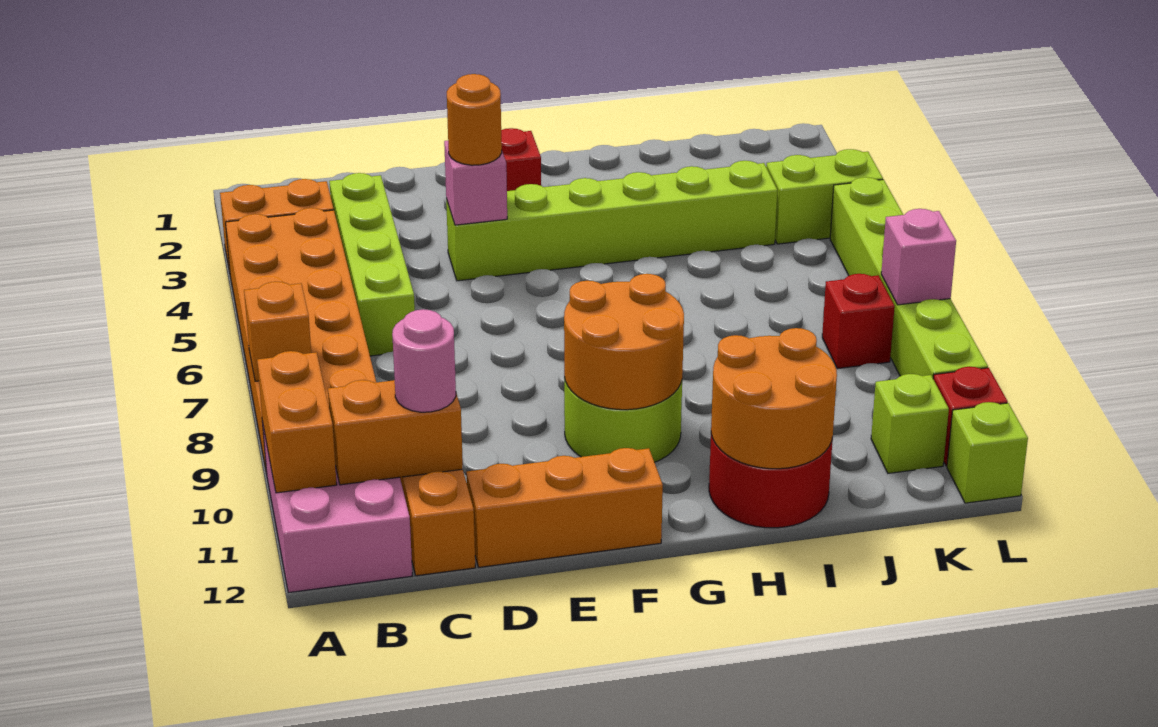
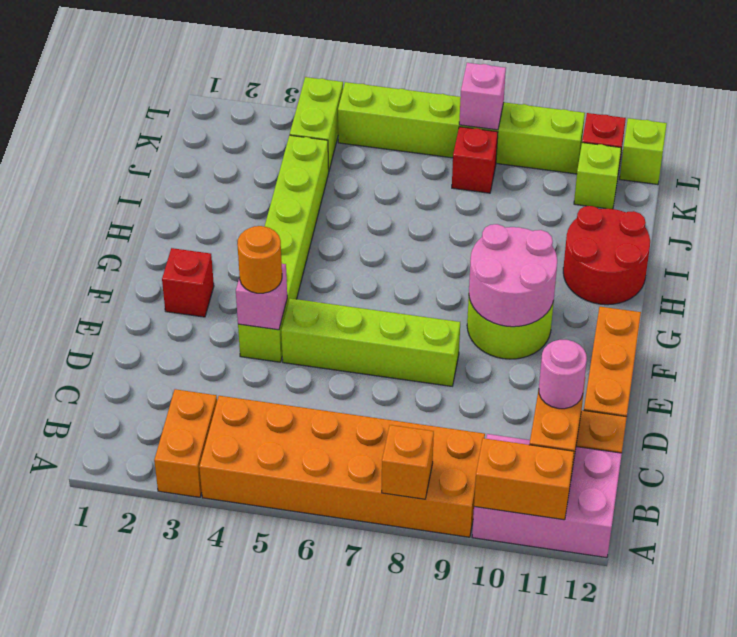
lime brick C3:C6 level 1 -> lime brick E5:E8 level 1
orange round brick F9:G10 level 2 -> pink round brick F9:G10 level 2
orange round brick H11:I12 level 2 -> none

